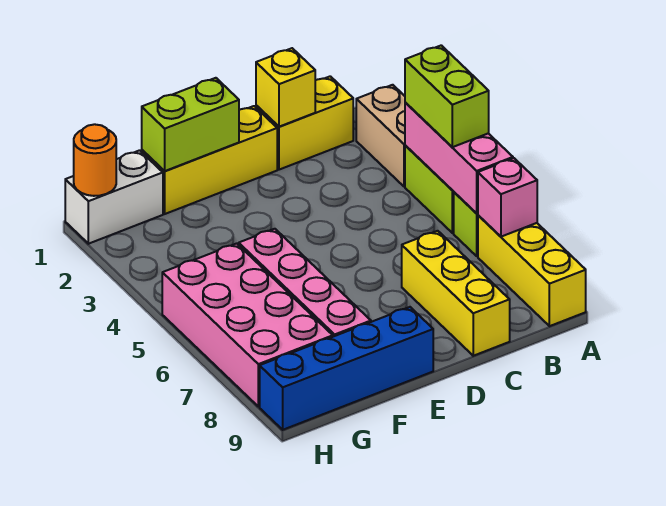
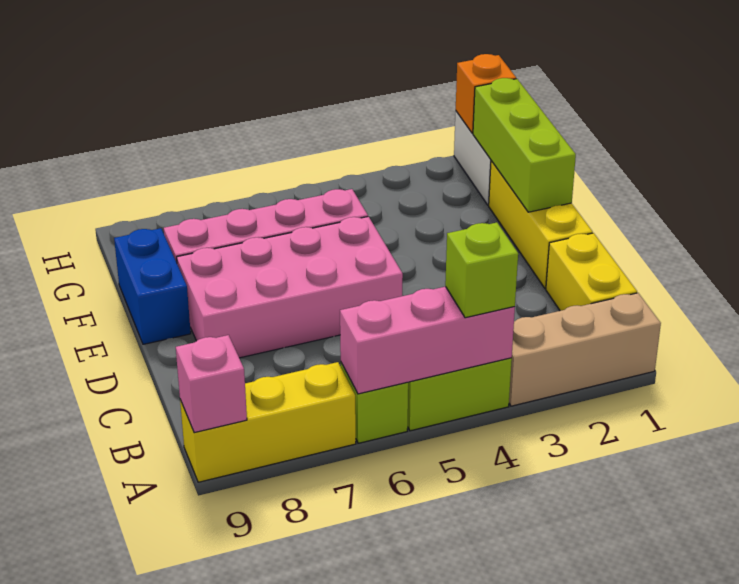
tan brick A2:A3 level 1 -> tan brick A1:A3 level 1
lime brick A4:A5 level 3 -> lime brick A4 level 3
pink brick A7 level 2 -> pink brick A9 level 2
yellow brick C1 level 2 -> none
yellow brick C7:C9 level 1 -> none
lime brick E1:F1 level 2 -> lime brick E1:G1 level 2
blue brick E9:H9 level 1 -> blue brick E9:F9 level 1
pink brick G5:H8 level 1 -> pink brick D5:E8 level 1
orange round brick H1 level 2 -> orange brick H1 level 2

